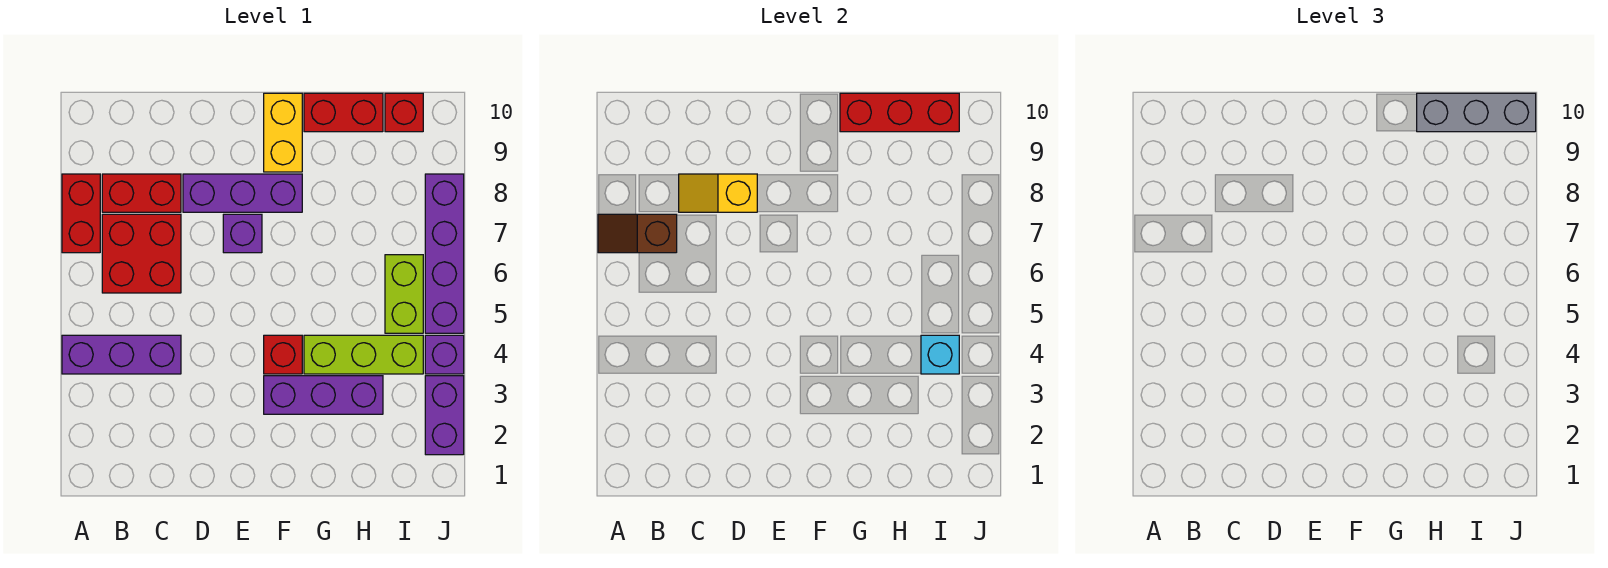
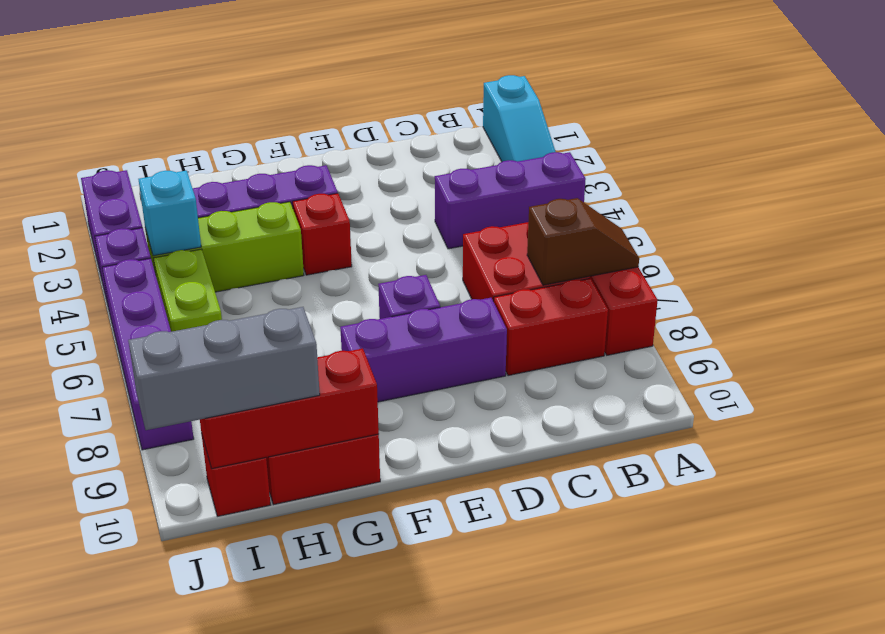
none -> cyan slope A1:A3 level 1 top 1
yellow slope C8:D8 level 2 top D -> none
yellow brick F9:F10 level 1 -> none

